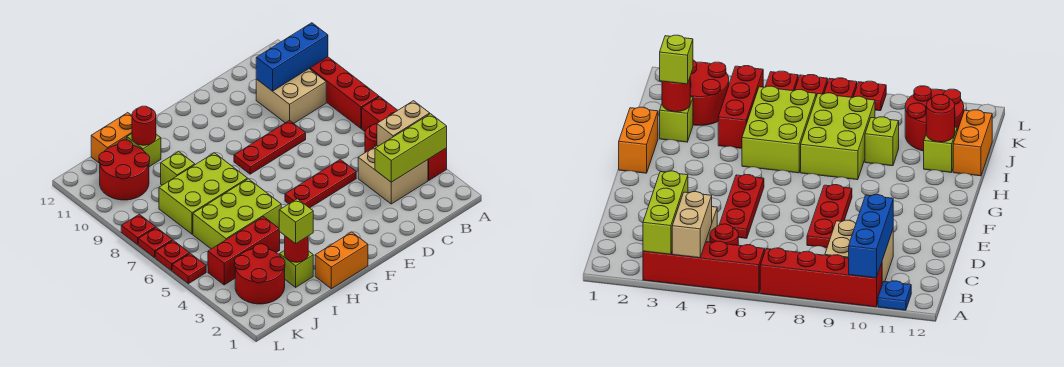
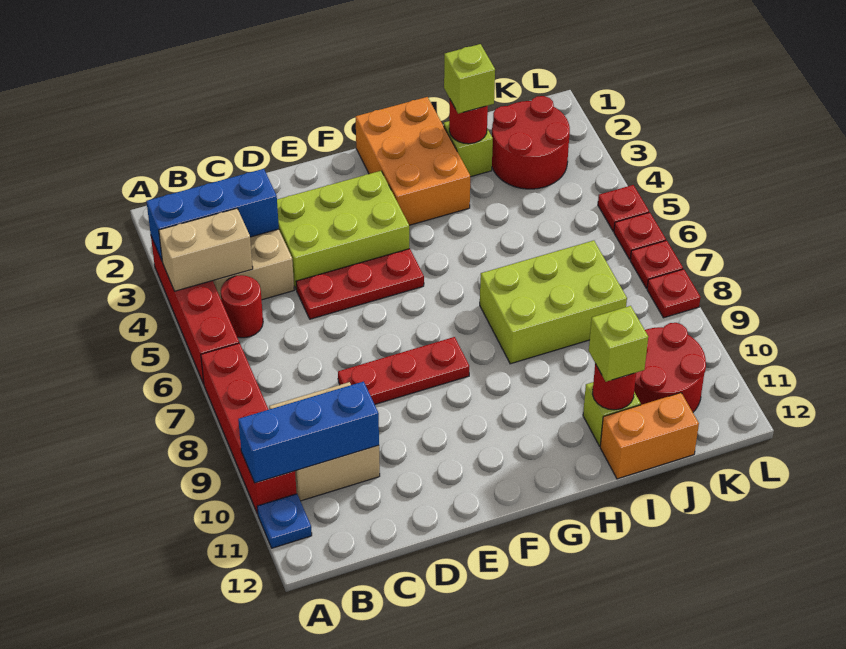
lime brick A3:C3 level 2 -> blue brick A3:C3 level 2
orange brick G1:H1 level 1 -> orange brick G1:H3 level 1
lime brick H5:J6 level 1 -> lime brick D3:F4 level 1
red brick I4:K4 level 1 -> none
lime brick I9 level 1 -> lime brick I11 level 3

